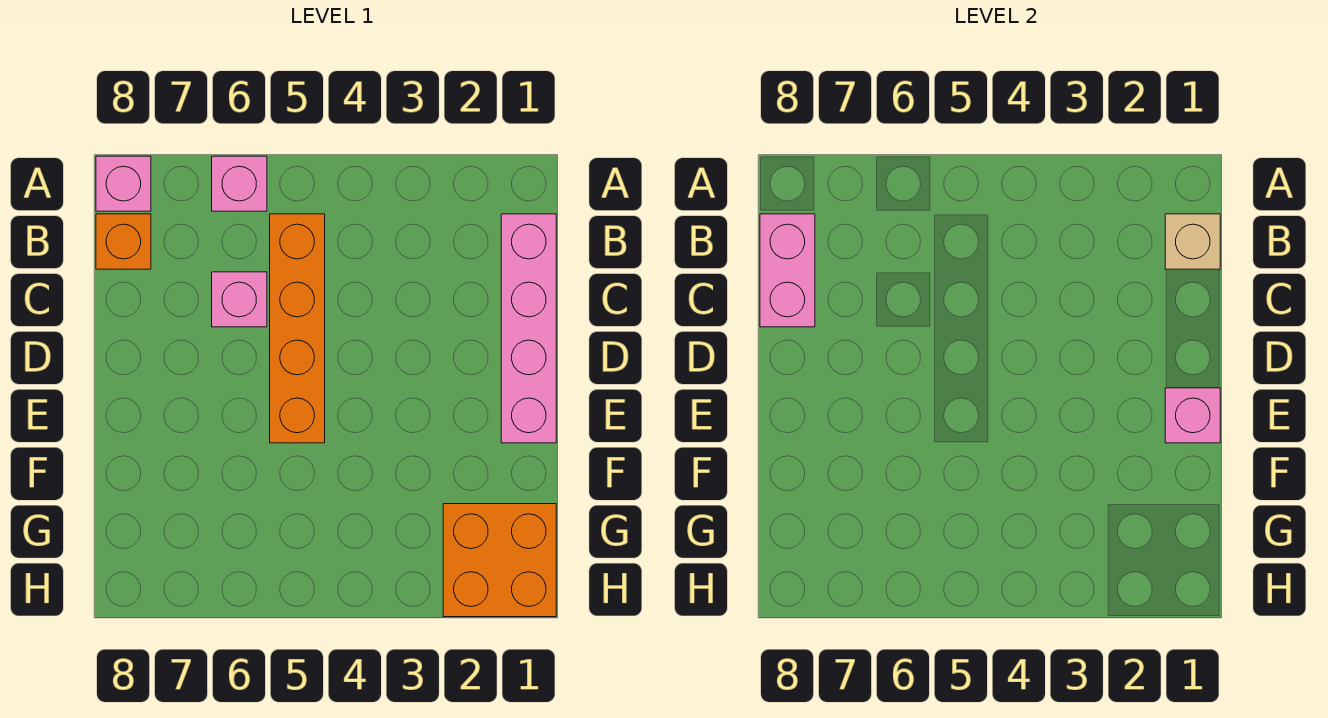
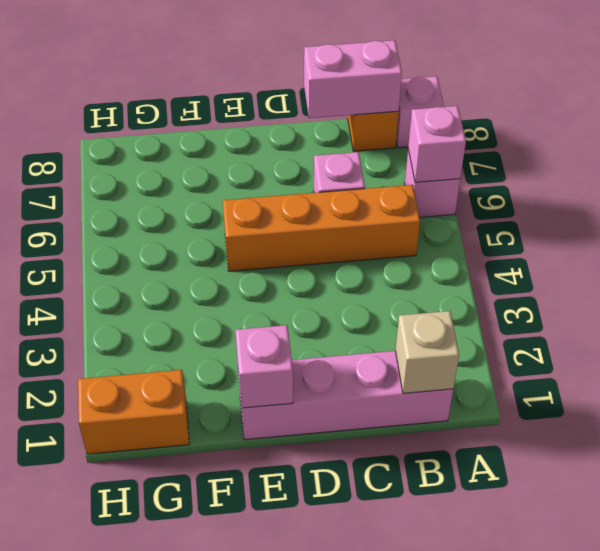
none -> pink brick A6 level 2
orange brick G1:H2 level 1 -> orange brick G1:H1 level 1

